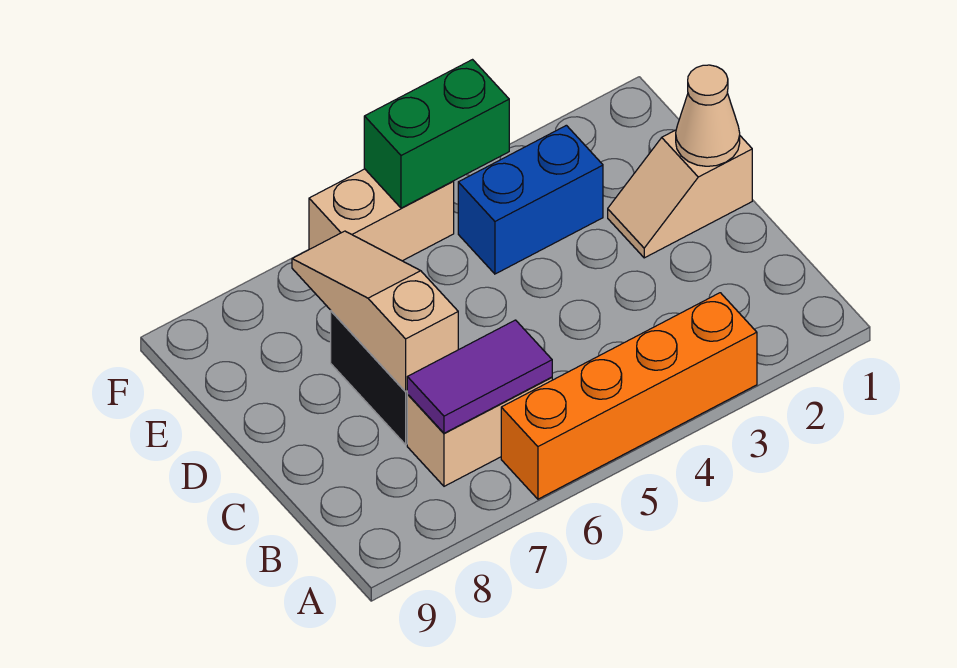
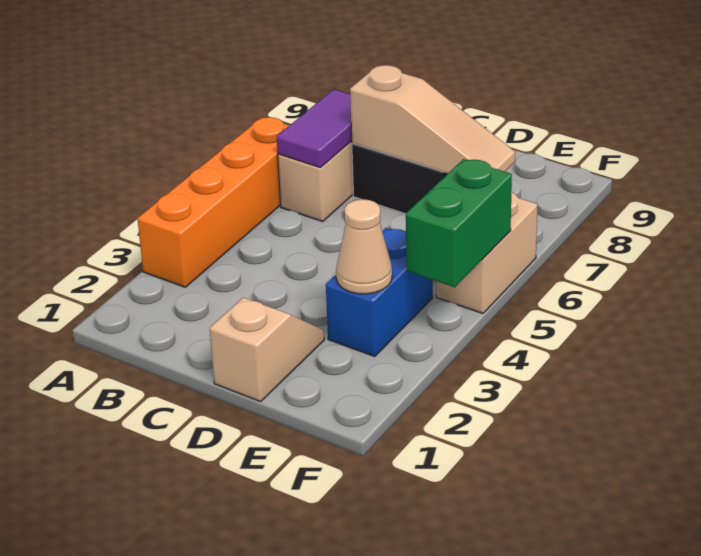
tan cone D1 level 2 -> tan cone E3 level 2

